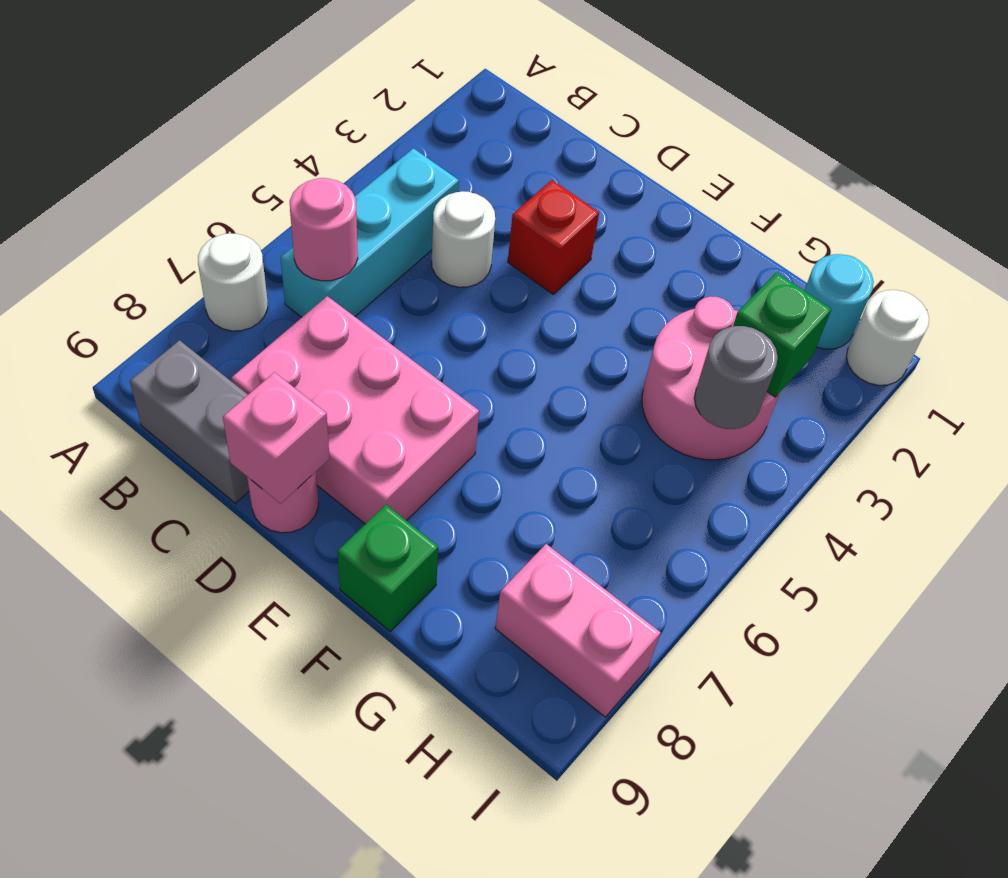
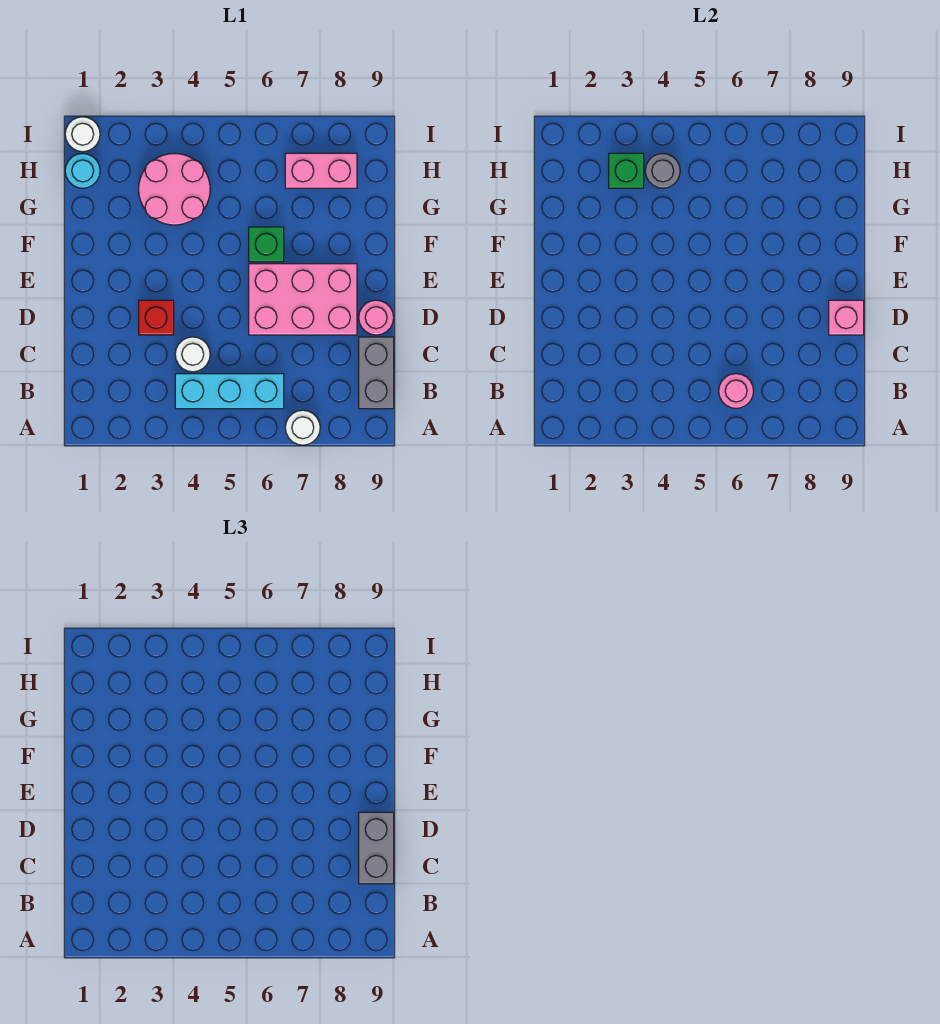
pink brick C7:E8 level 1 -> pink brick D6:E8 level 1
none -> grey brick C9:D9 level 3
green brick F9 level 1 -> green brick F6 level 1
pink brick H8:I8 level 1 -> pink brick H7:H8 level 1

